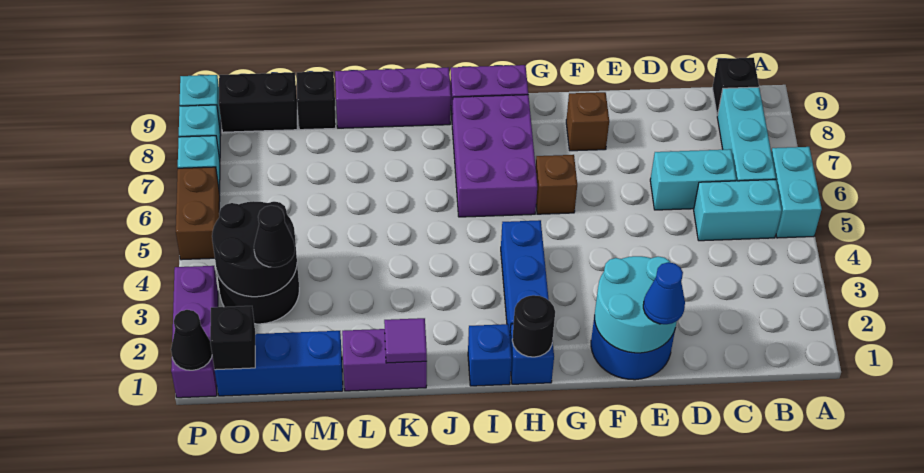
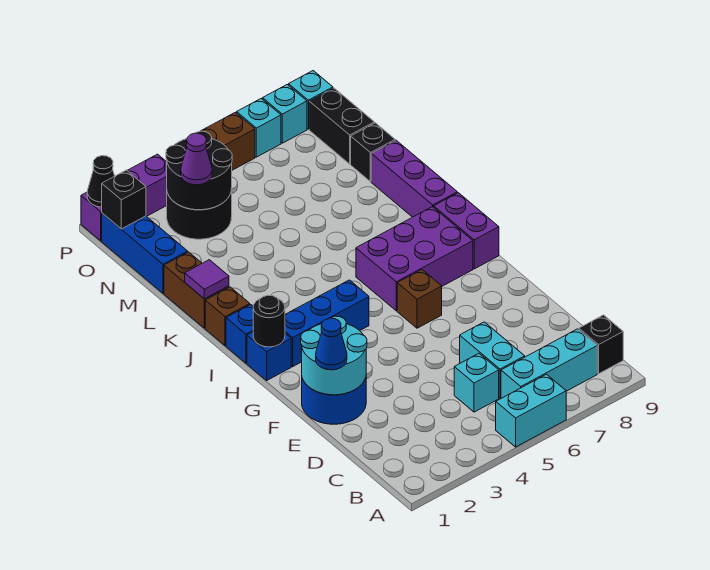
cyan brick B5:C5 level 1 -> cyan brick C5 level 1
brown brick F8 level 1 -> brown brick J1 level 1
purple brick K1:L1 level 1 -> brown brick K1:L1 level 1
black cone N3 level 3 -> purple cone N3 level 3

